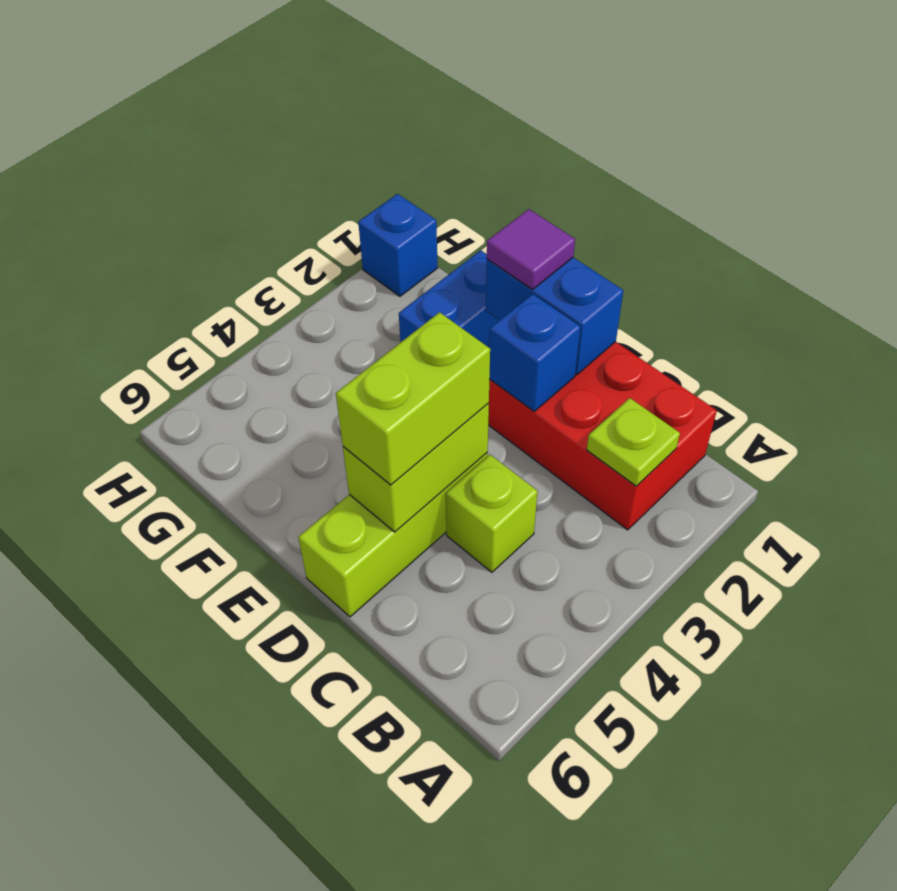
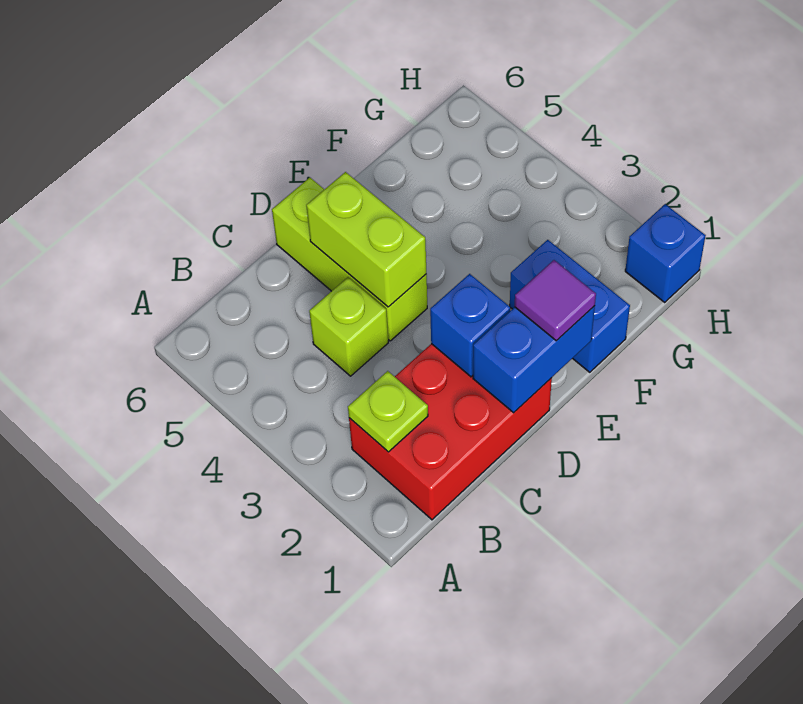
lime brick D4:D5 level 3 -> none

